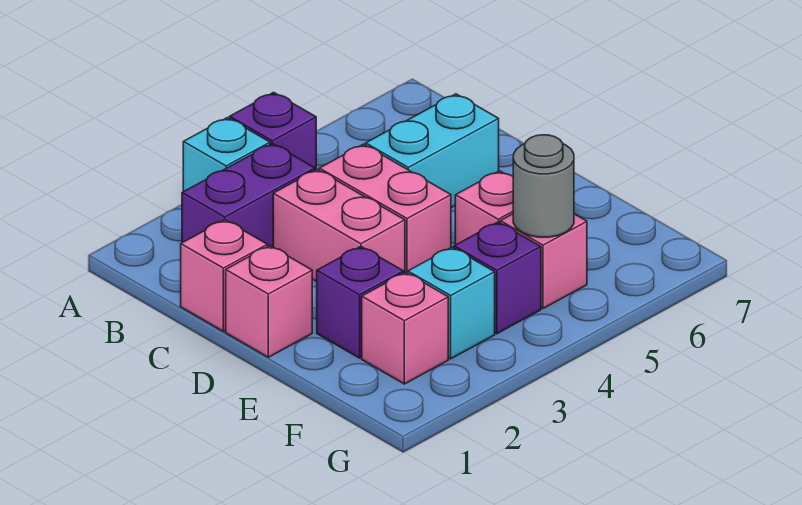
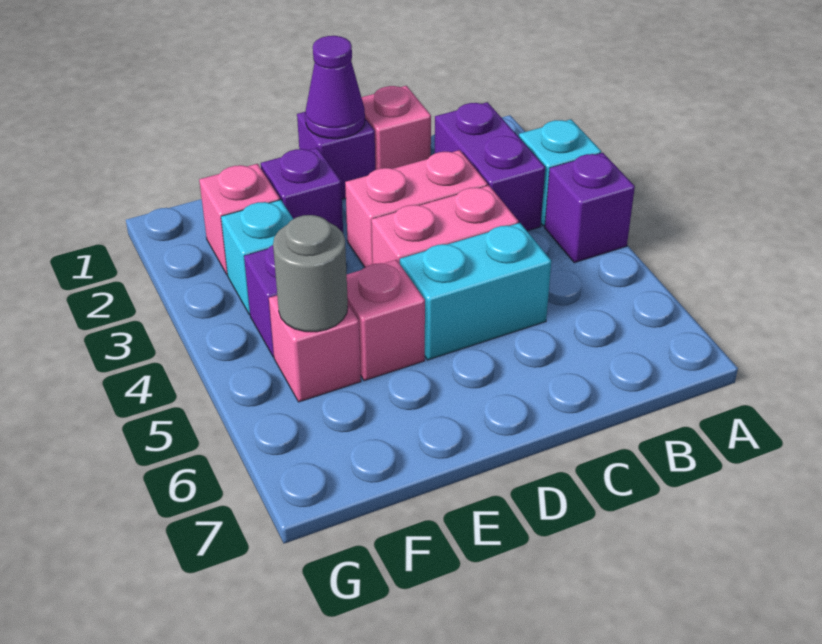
cyan brick C5:C6 level 1 -> cyan brick C5:D5 level 1
pink brick D1 level 1 -> purple brick D1 level 1
none -> purple cone D1 level 2

